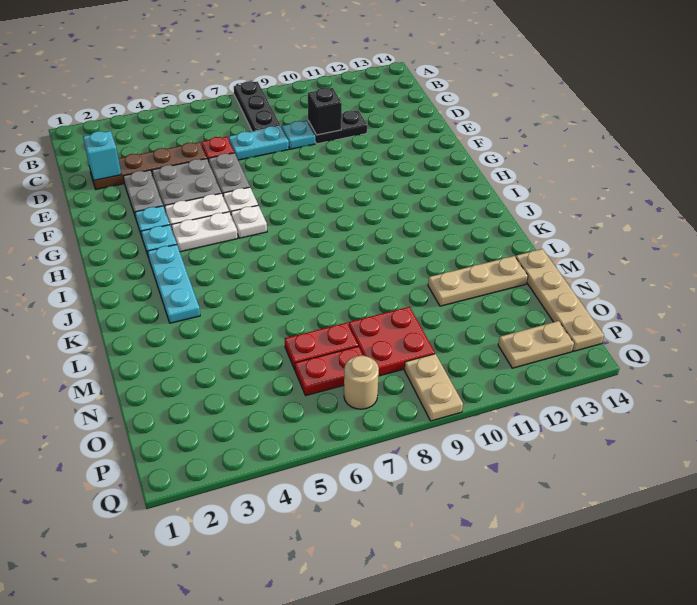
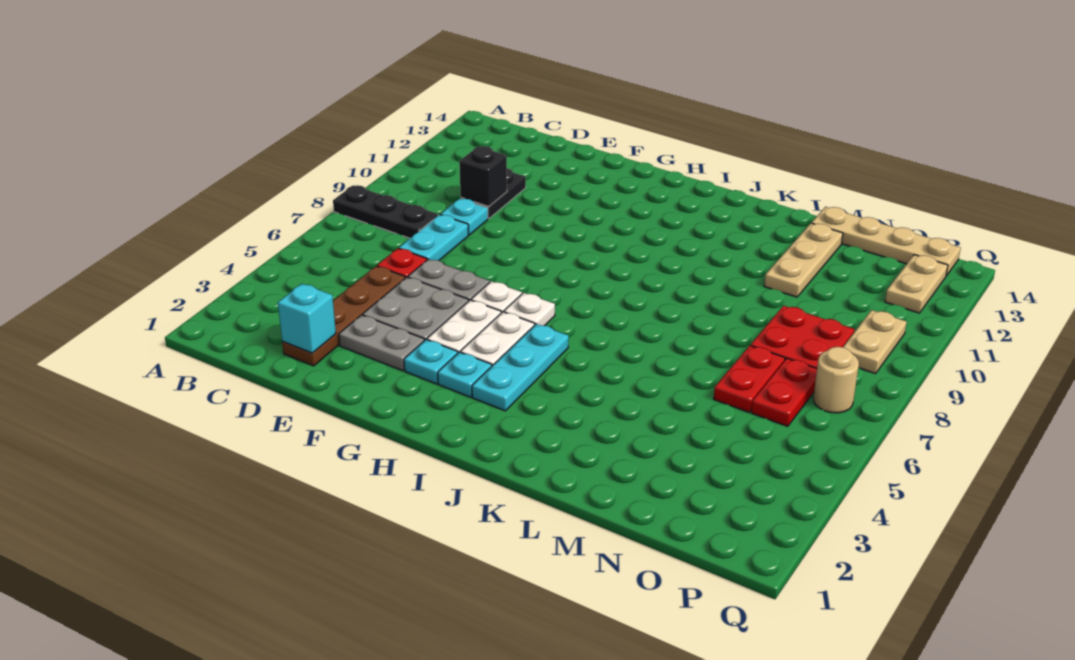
cyan plate I3:K3 level 1 -> cyan plate I3:I5 level 1
tan plate P9:Q9 level 1 -> tan plate P9:P10 level 1

